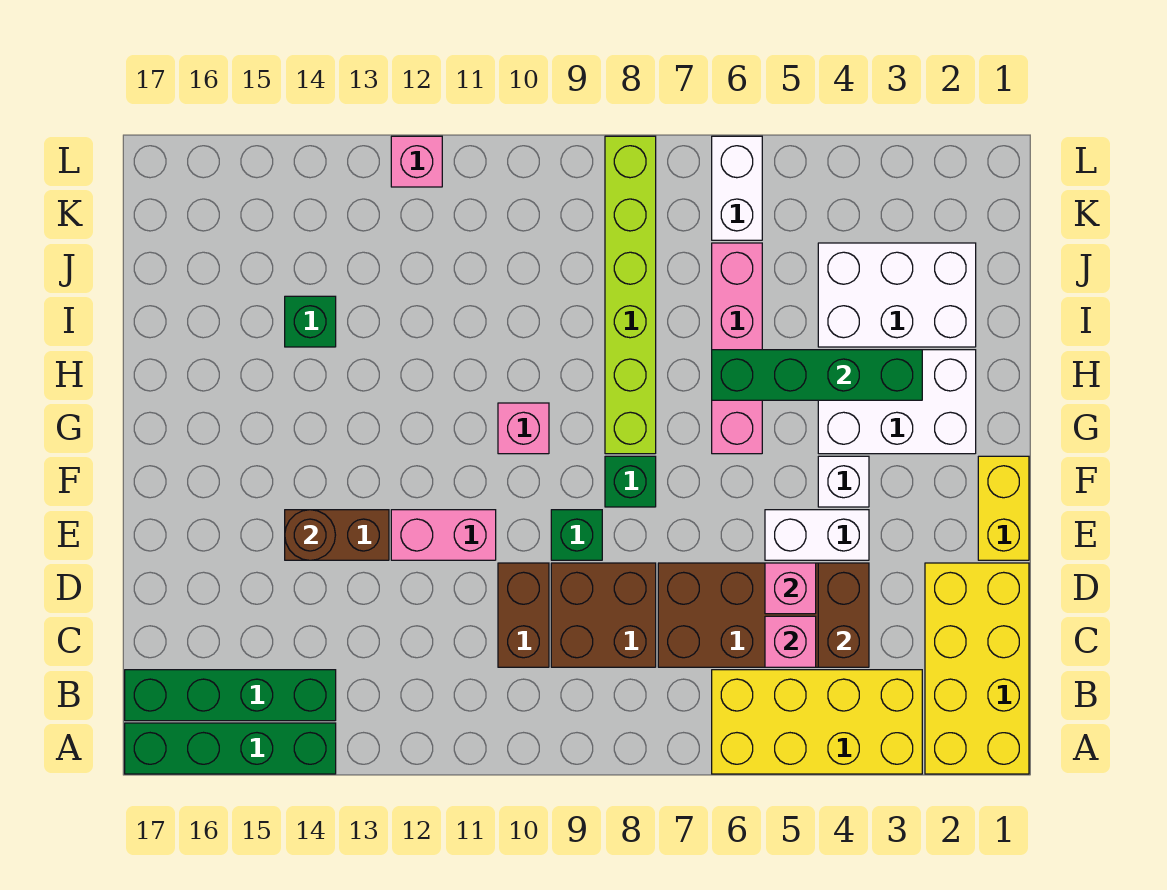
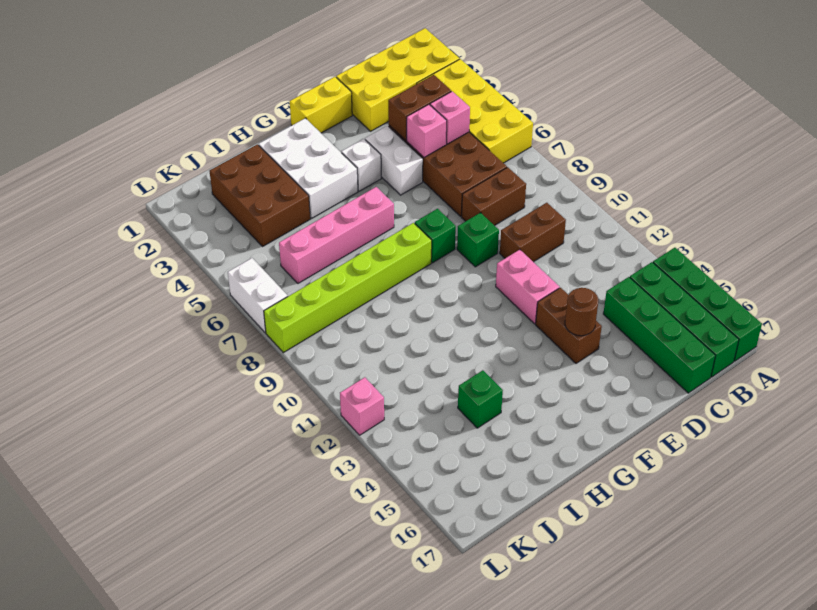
brown brick C8:D9 level 1 -> brown brick C8:D8 level 1
pink brick G10 level 1 -> none
green brick H3:H6 level 2 -> green brick C14:C17 level 1
white brick I2:J4 level 1 -> brown brick I2:J4 level 1
white brick K6:L6 level 1 -> white brick L6:L7 level 1

